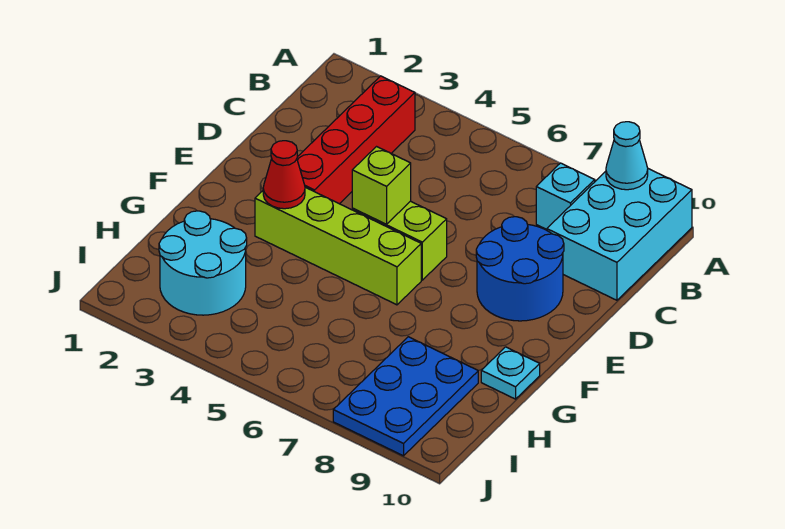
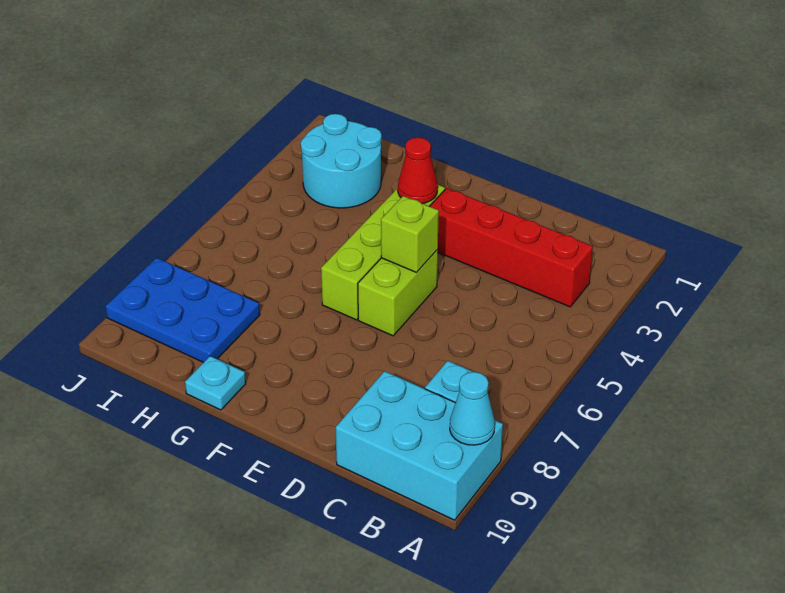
blue round brick D8:E9 level 1 -> none

